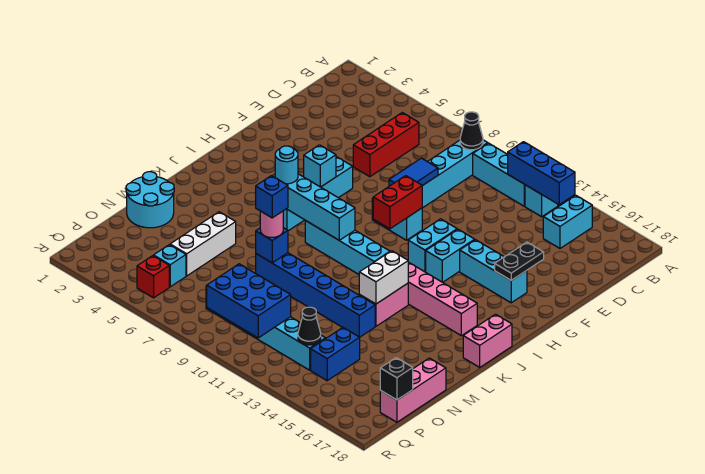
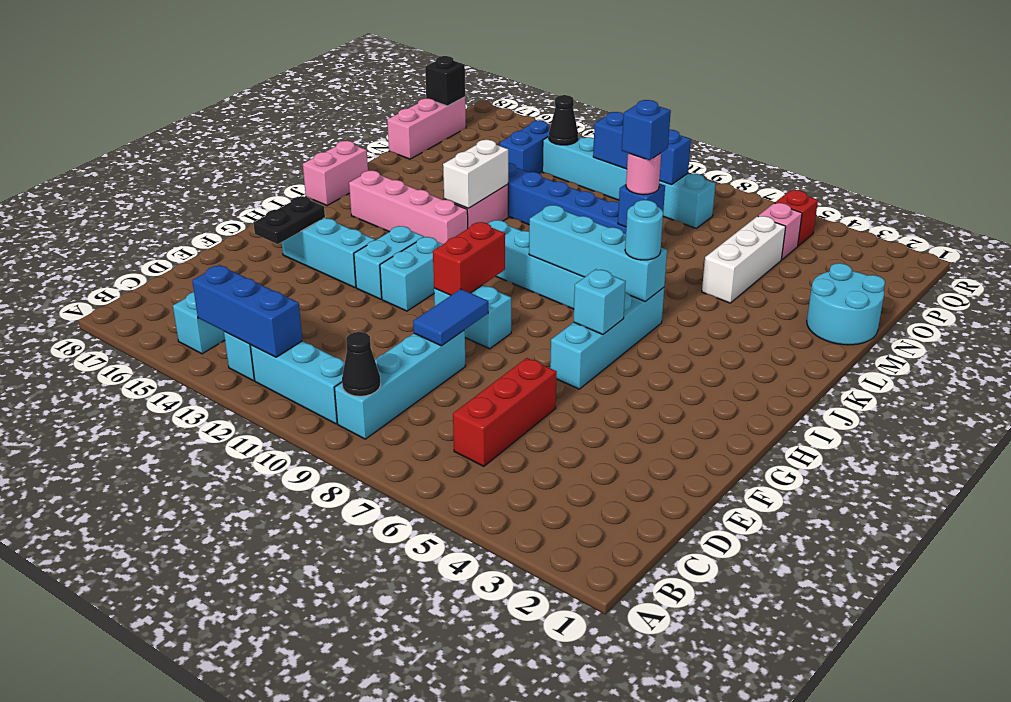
cyan brick P5 level 1 -> pink brick P5 level 1
blue brick P9:Q11 level 2 -> blue brick P9:P11 level 2

